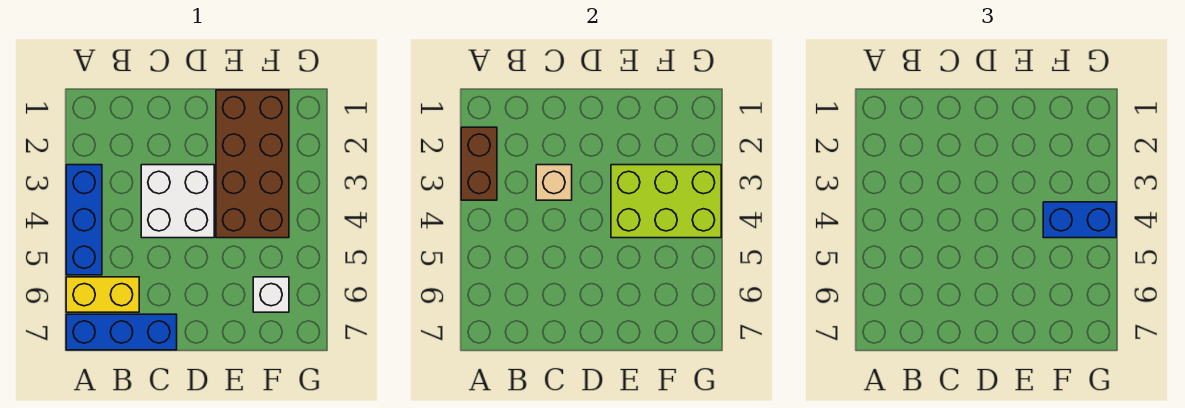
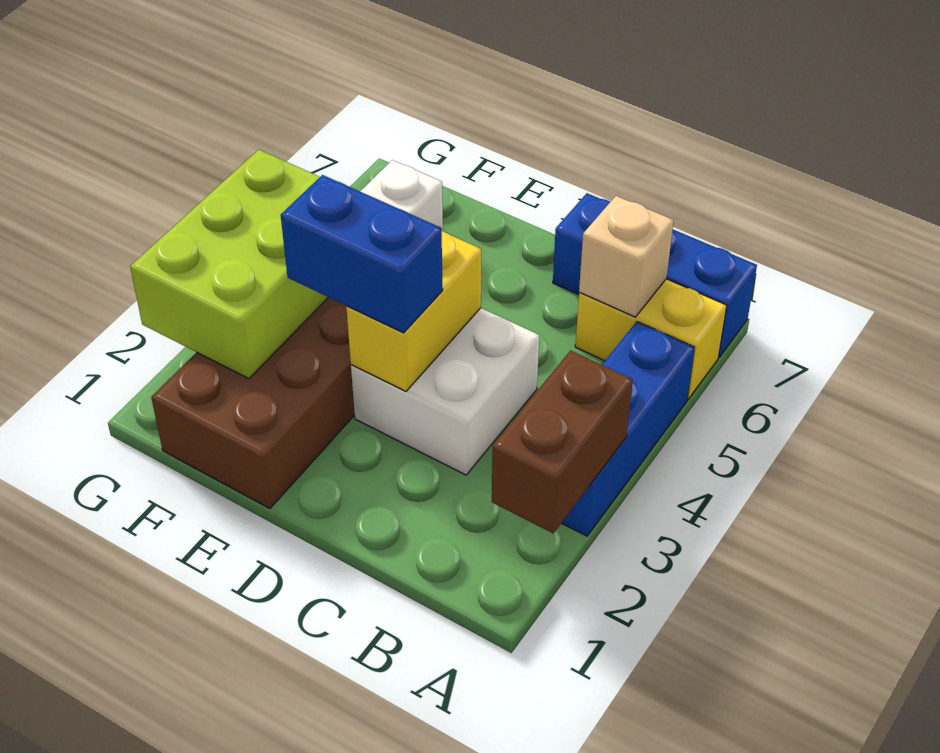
tan brick C3 level 2 -> tan brick B6 level 2
none -> yellow brick D3:D4 level 2
lime brick E3:G4 level 2 -> lime brick F2:G4 level 2
blue brick F4:G4 level 3 -> blue brick D3:E3 level 3

